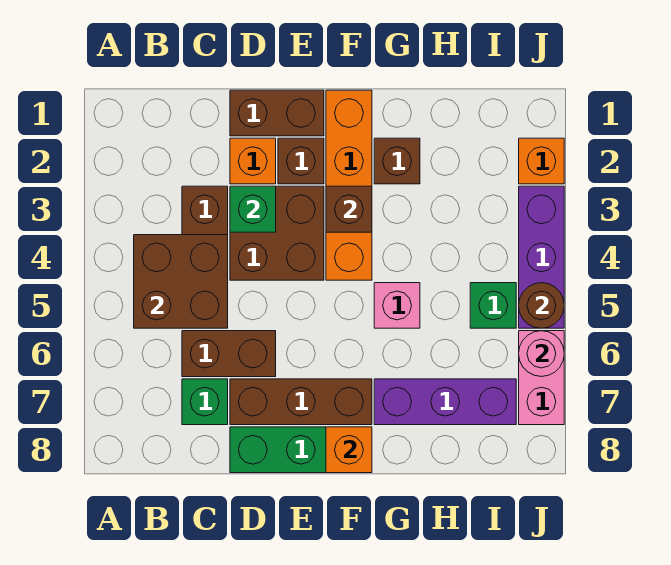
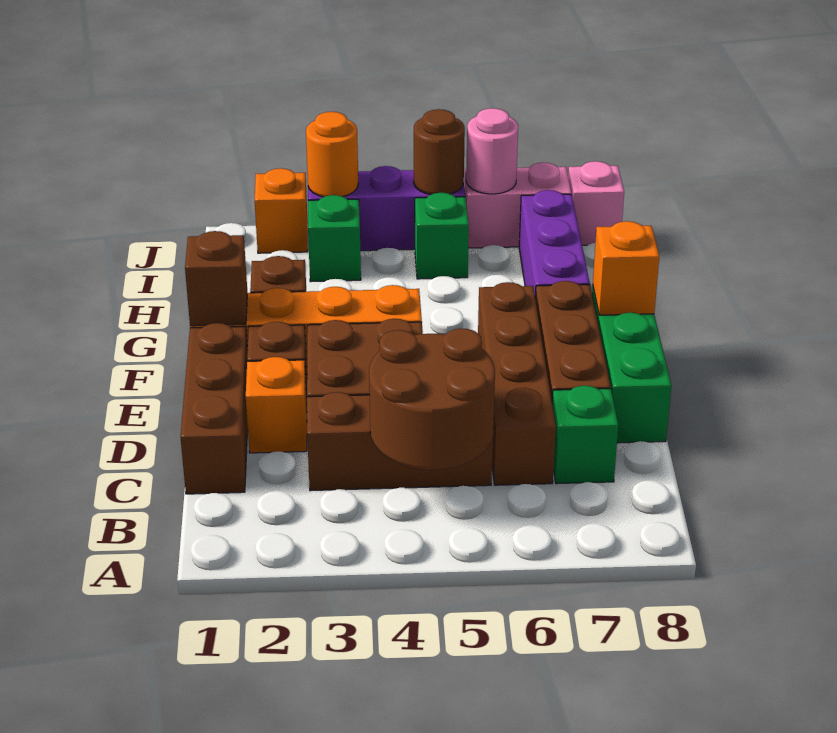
brown brick B4:C5 level 2 -> brown round brick B4:C5 level 2
brown brick C6:D6 level 1 -> brown brick C6:F6 level 1
brown brick D1:E1 level 1 -> brown brick C1:E1 level 1
green brick D3 level 2 -> green brick I3 level 1
brown brick F3 level 2 -> brown brick F1 level 2
pink brick G5 level 1 -> pink brick J8 level 1
none -> orange round brick J3 level 2

